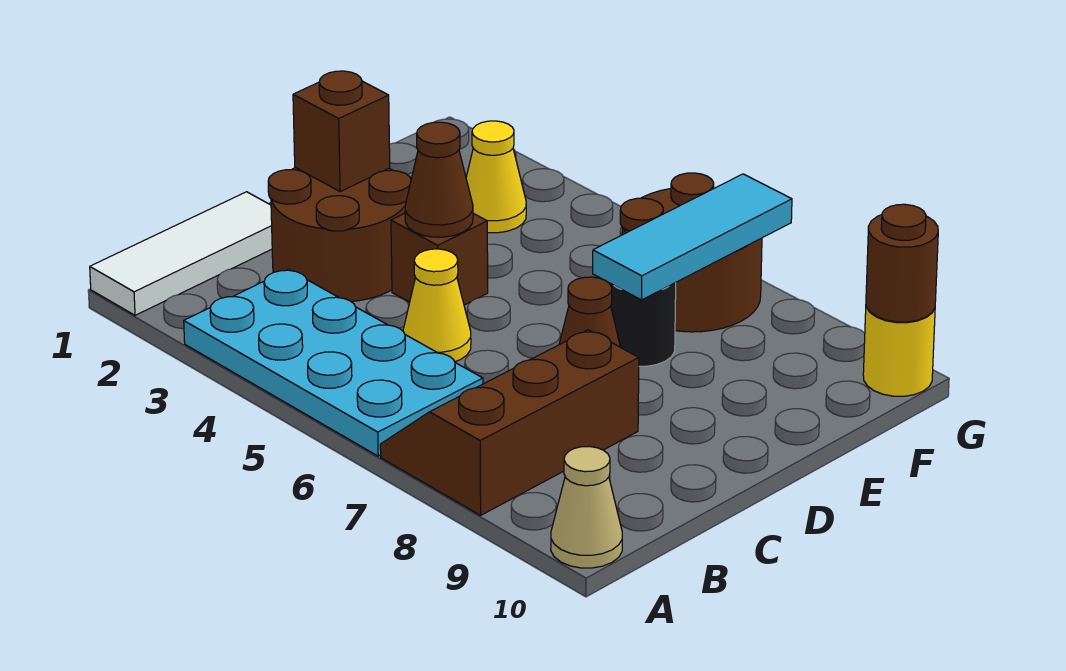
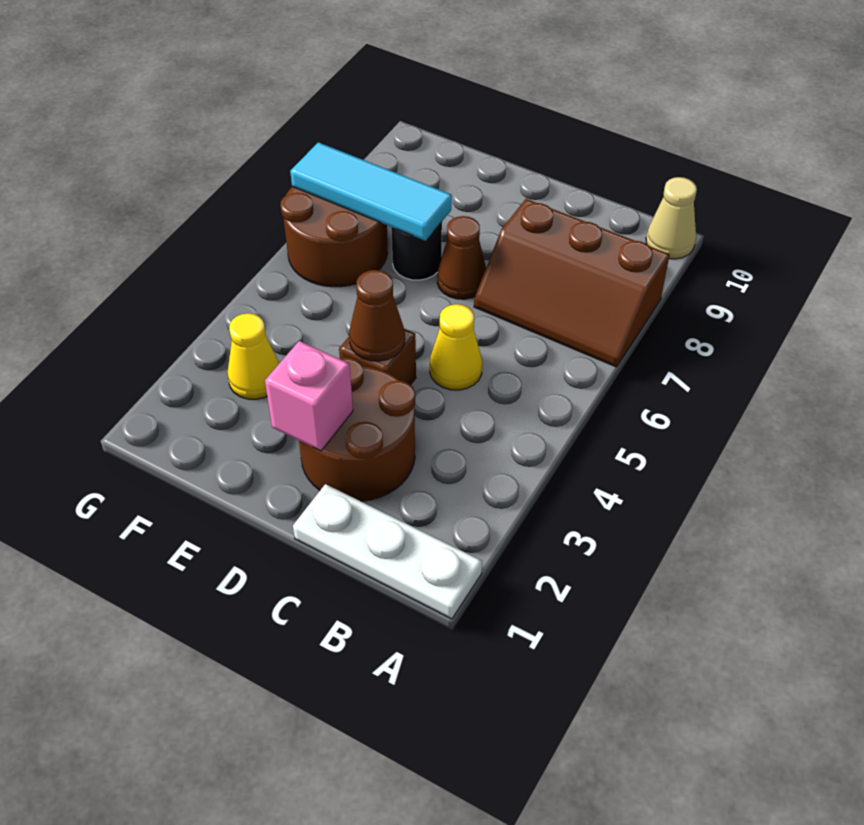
white tile A1:C1 level 1 -> white plate A1:C1 level 1
cyan plate A3:B6 level 1 -> none
brown brick D2 level 2 -> pink brick D2 level 2
yellow round brick G10 level 1 -> none
brown round brick G10 level 2 -> none

